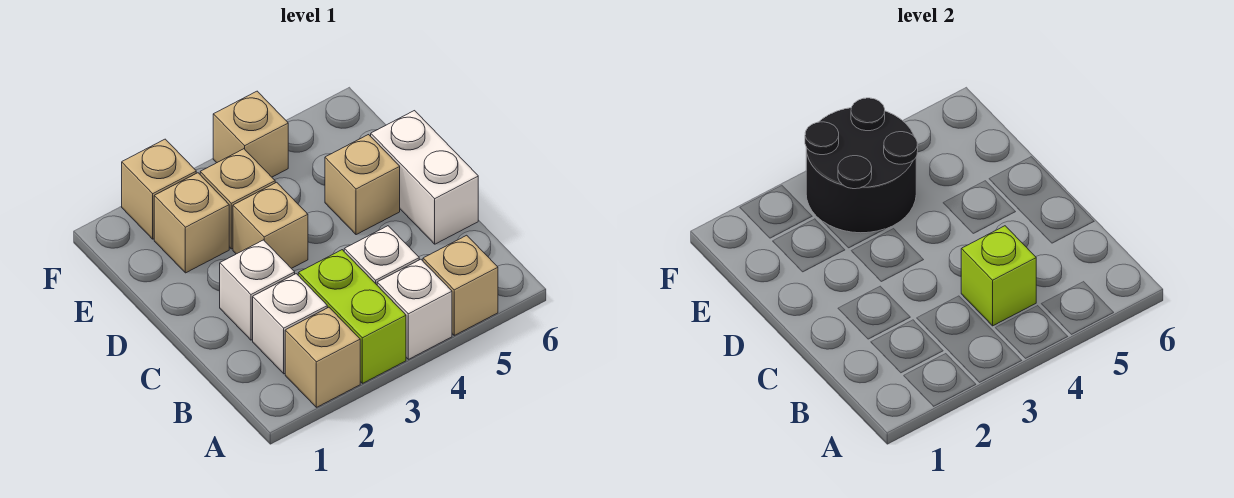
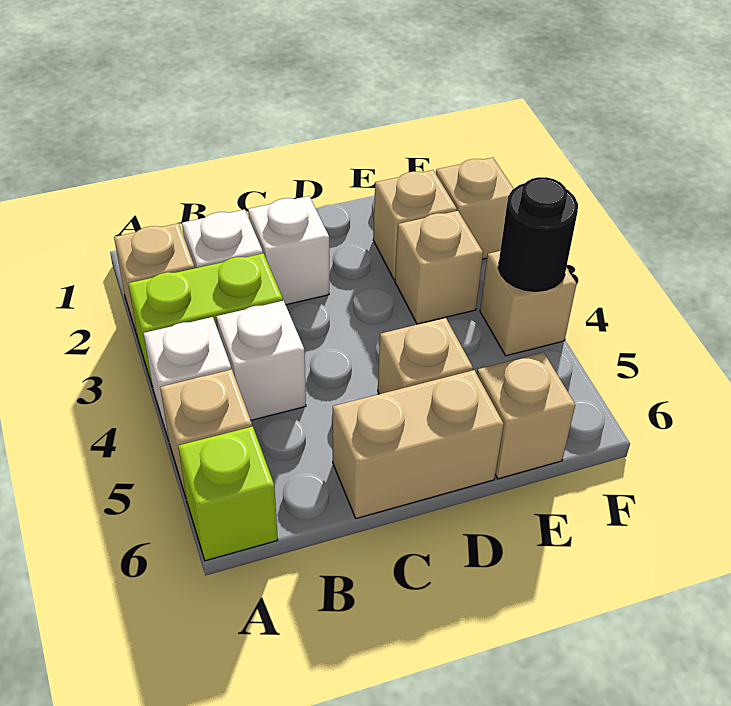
lime brick B4 level 2 -> lime brick A6 level 1
white brick C6:D6 level 1 -> tan brick C6:D6 level 1
tan brick D3 level 1 -> tan brick E6 level 1
black round brick E3:F4 level 2 -> black round brick F4 level 2

